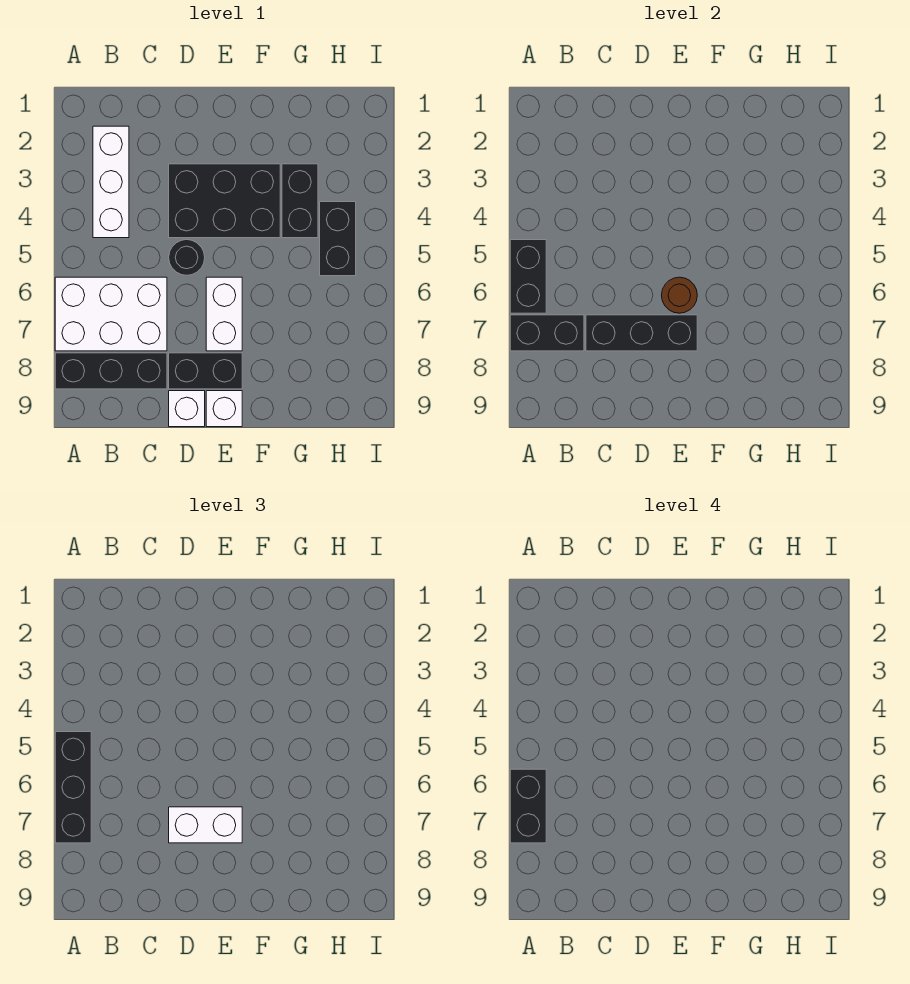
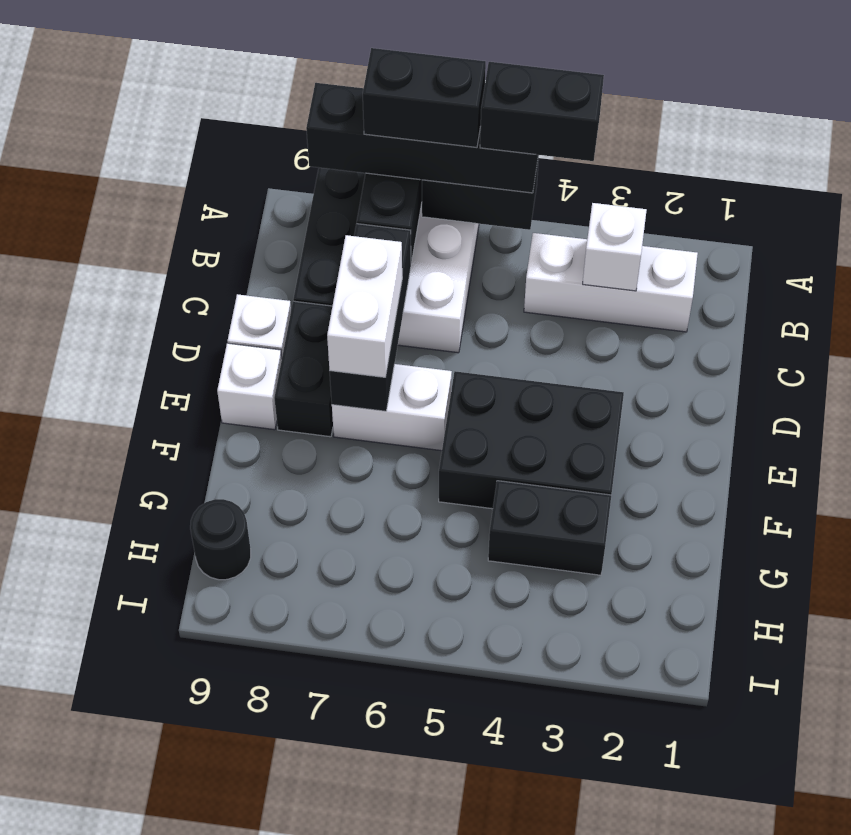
black brick A5:A7 level 3 -> black brick A5:A8 level 3
none -> white brick B3 level 2
black brick D3:F4 level 1 -> black brick E3:F5 level 1
black round brick D5 level 1 -> black round brick H9 level 1
brown round brick E6 level 2 -> none
black brick H4:H5 level 1 -> black brick A4:A5 level 4

